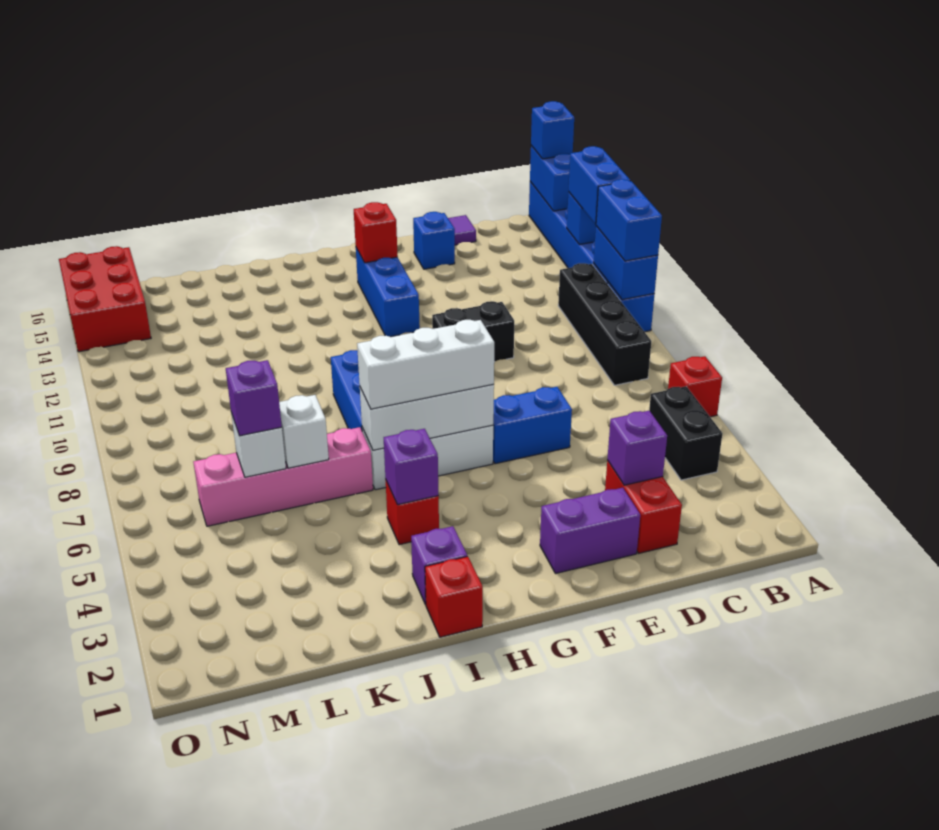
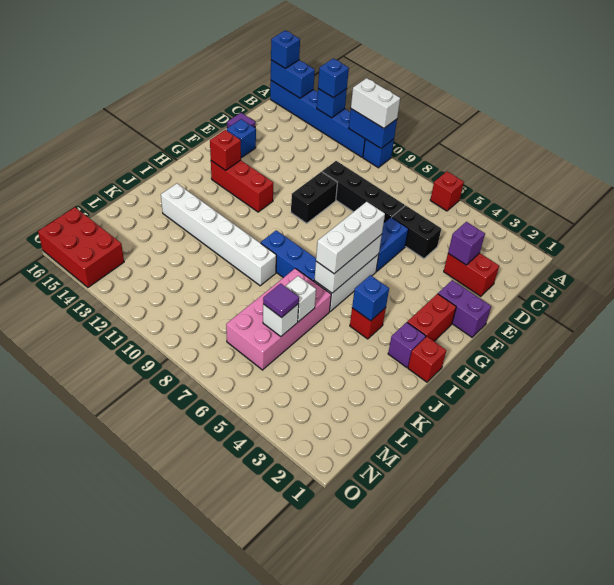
blue brick A10:A11 level 3 -> white brick A10:A11 level 3
blue brick A12:A13 level 3 -> blue brick A13 level 3
black brick B4:B5 level 1 -> black brick D5:D6 level 1
black brick B8:B11 level 1 -> black brick D7:D10 level 1
purple brick E2:F2 level 1 -> purple brick F1:F2 level 1
none -> red brick G2:H2 level 1
blue brick G12:G14 level 1 -> red brick G12:G14 level 1
purple brick I4 level 2 -> blue brick I4 level 2
pink brick J6:M6 level 1 -> pink brick J6:M7 level 1
none -> white brick J9:J14 level 1
purple brick L6 level 3 -> purple tile L6 level 3

